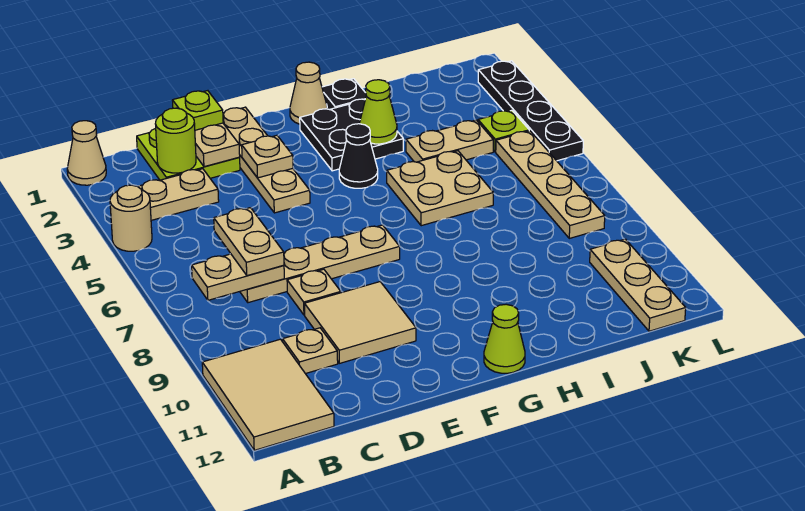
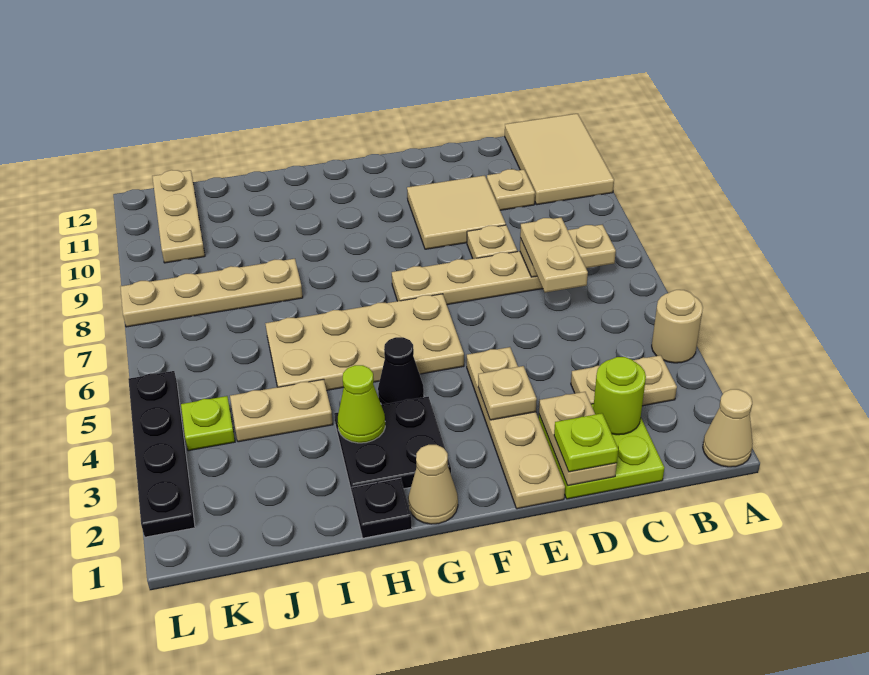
lime cone G12 level 1 -> none
tan plate H5:I6 level 1 -> tan plate F5:I6 level 1
tan plate K5:K8 level 1 -> tan plate I8:L8 level 1

